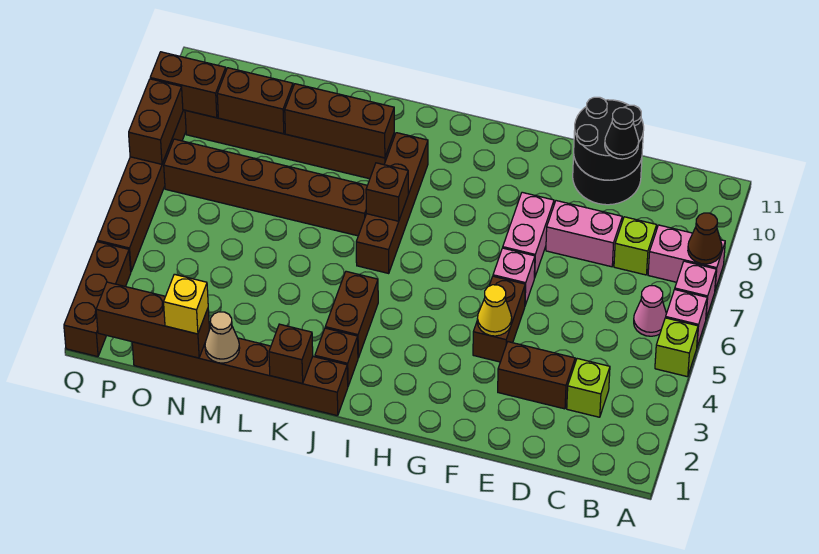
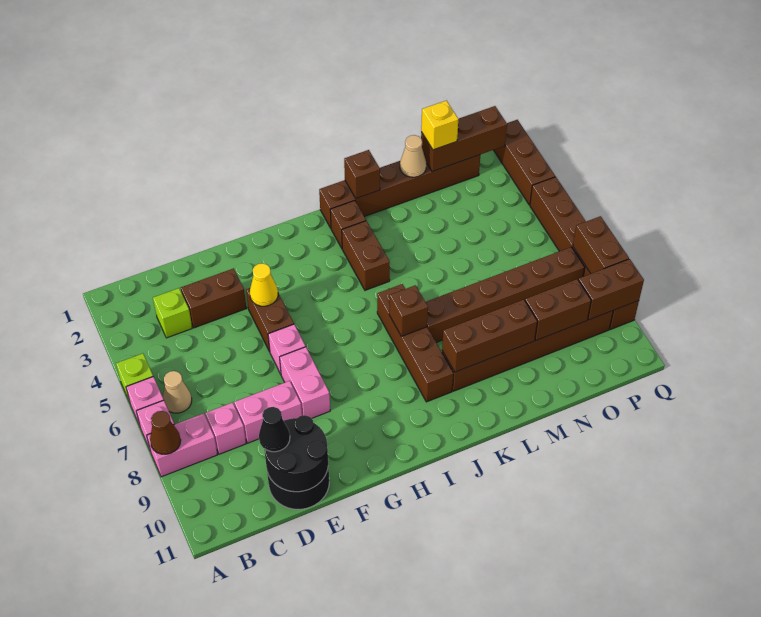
pink cone B6 level 1 -> tan cone B6 level 1
lime brick C8 level 1 -> pink brick C8 level 1

